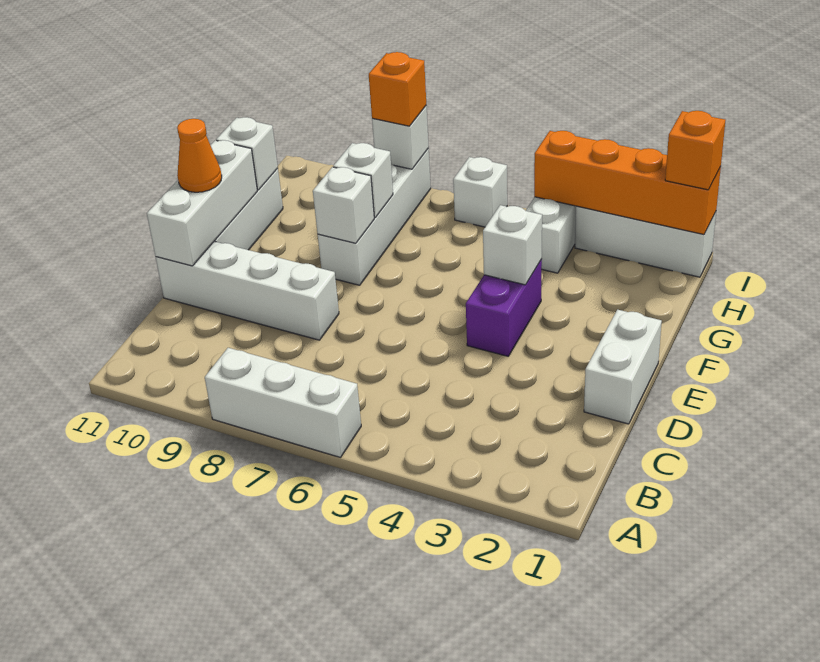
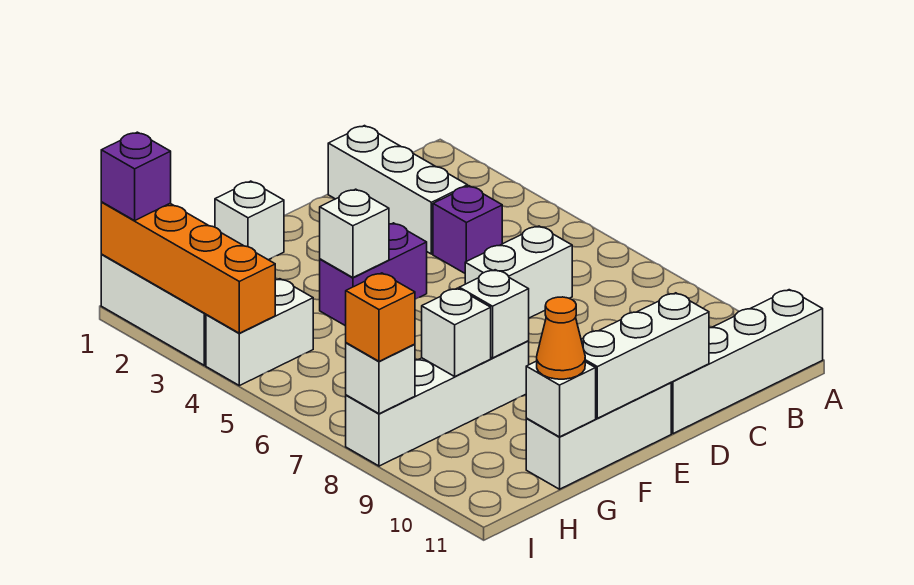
white brick A6:A8 level 1 -> white brick C1:C3 level 1
none -> purple brick C4 level 1
white brick D1:E1 level 1 -> white brick C6:D6 level 1
white brick D8:D11 level 1 -> white brick A11:D11 level 1
orange cone E11 level 3 -> orange cone G11 level 3
orange brick I1 level 3 -> purple brick I1 level 3
white brick I6 level 1 -> white brick F1 level 1

